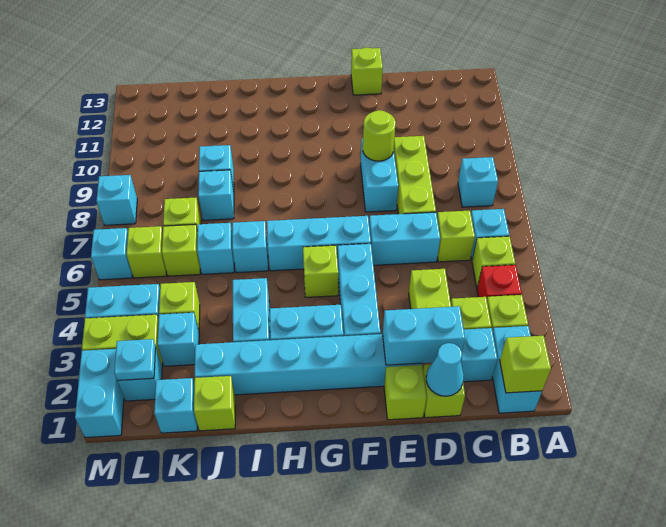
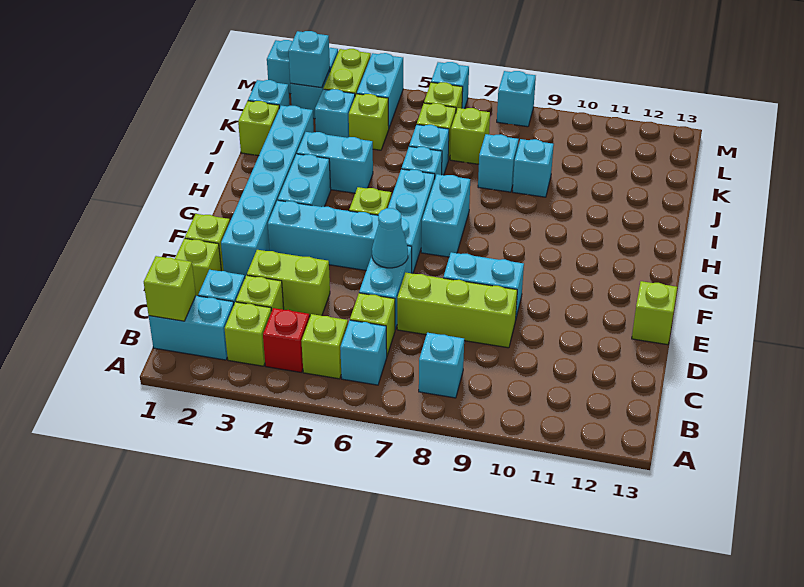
cyan cone D1 level 2 -> cyan cone E6 level 2
cyan brick D2:E2 level 2 -> cyan brick G7:H7 level 1
lime round brick E9 level 2 -> none
cyan plate L2 level 2 -> cyan brick L2 level 2

